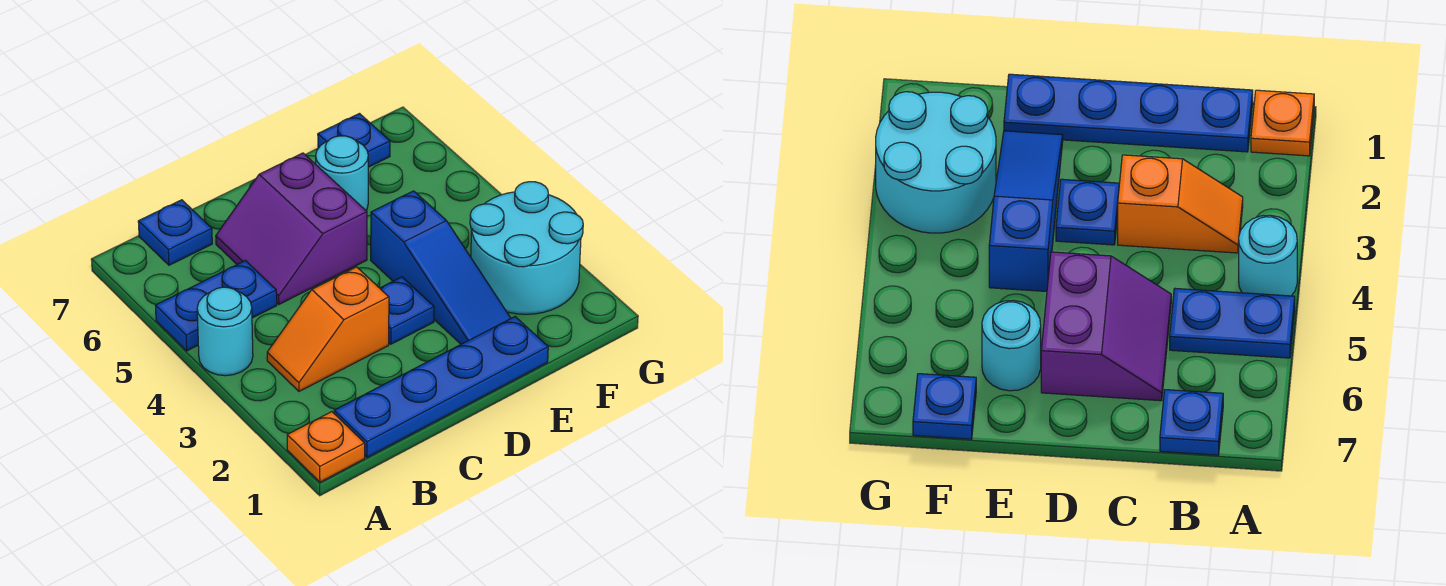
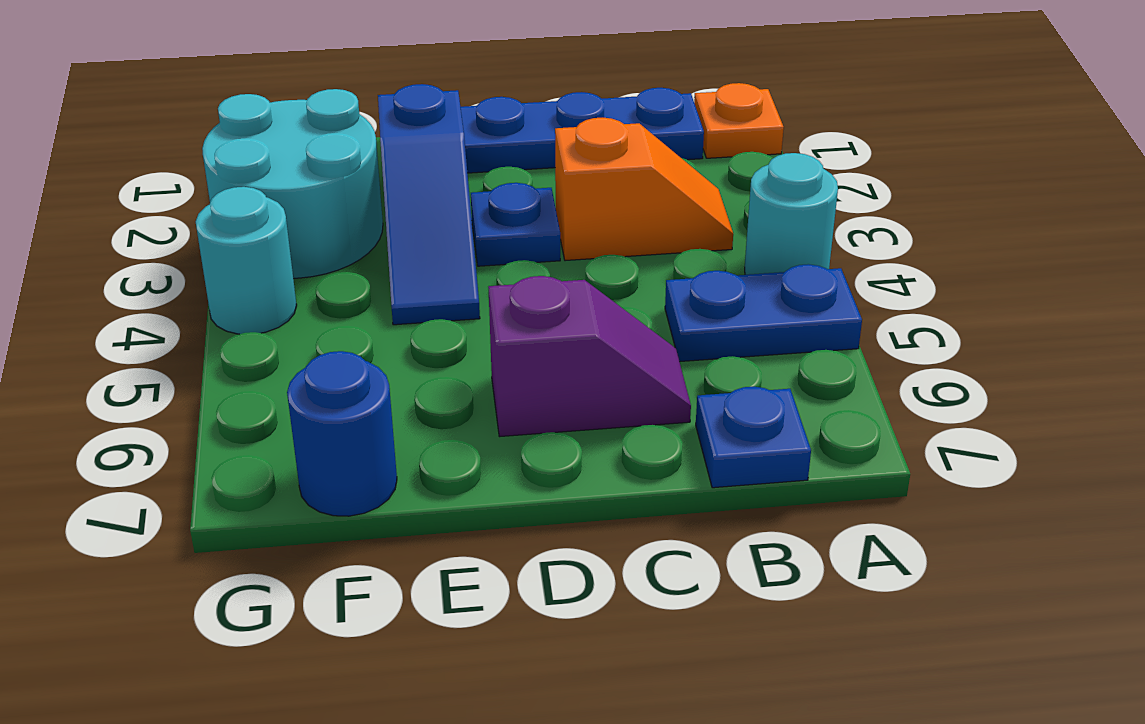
purple slope C5:D6 level 1 top D -> purple slope C6:D6 level 1 top D
blue slope E2:E4 level 1 top 4 -> blue slope E2:E4 level 1 top 2
cyan round brick E6 level 1 -> cyan round brick G4 level 1
blue plate F7 level 1 -> blue round brick F7 level 1

